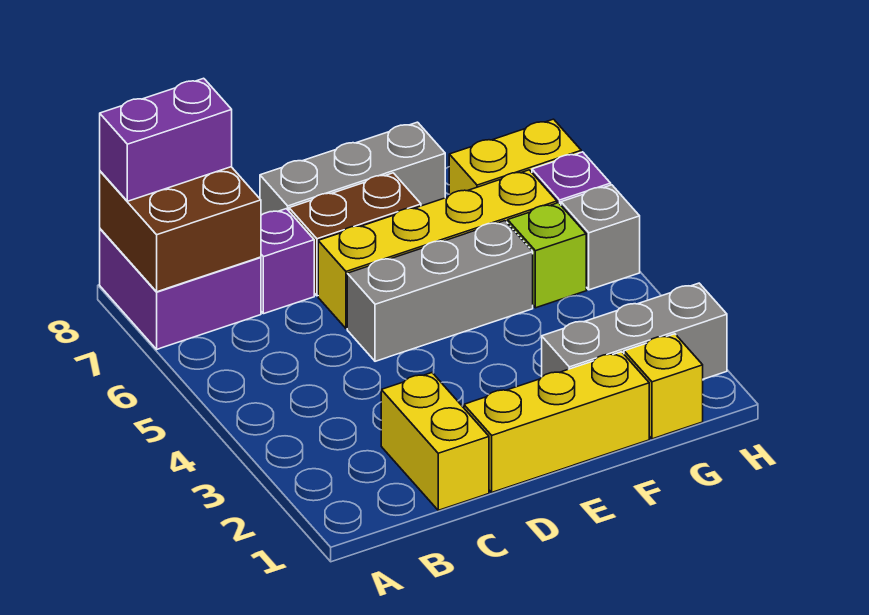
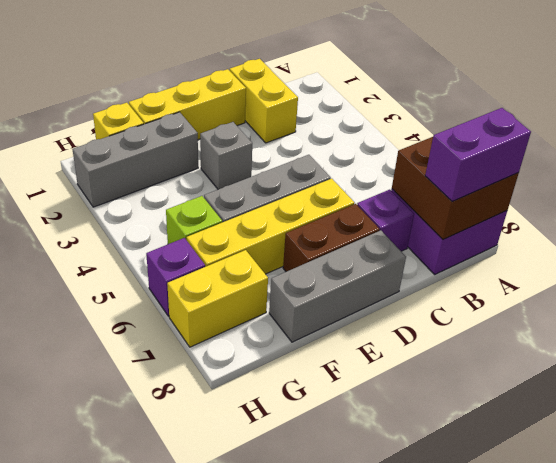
grey brick H5 level 1 -> grey brick E3 level 1

